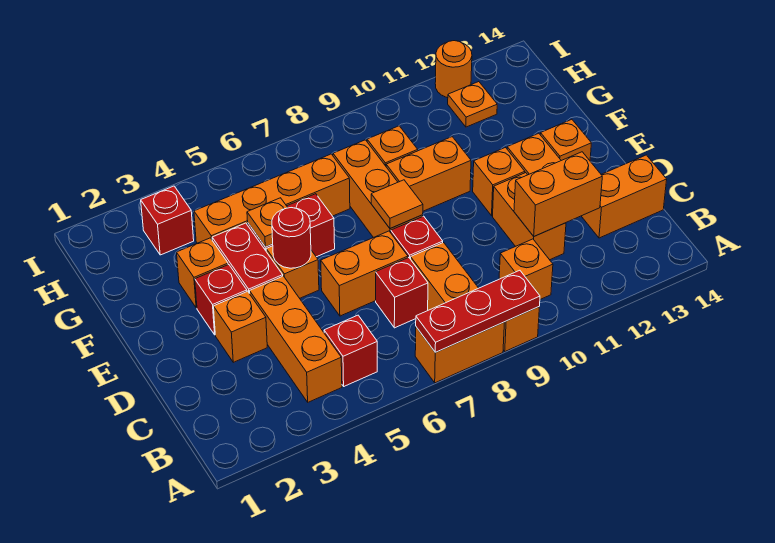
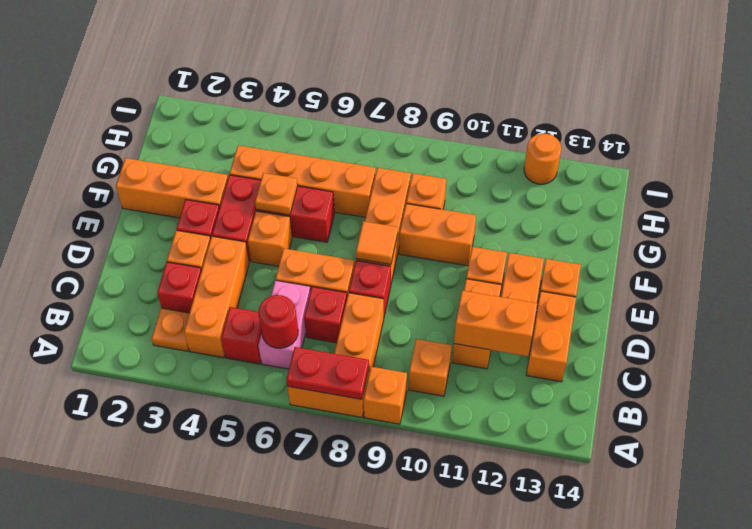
red plate A7:A9 level 2 -> red plate A7:A8 level 2
none -> pink brick B6:C6 level 1
orange brick C13:C14 level 1 -> orange brick C13:D13 level 1
red round brick E5 level 2 -> red round brick B6 level 2
orange brick F3 level 1 -> orange brick F1:F3 level 1
red brick H3 level 1 -> red brick C3 level 1
orange plate H12 level 1 -> orange plate B3 level 1

